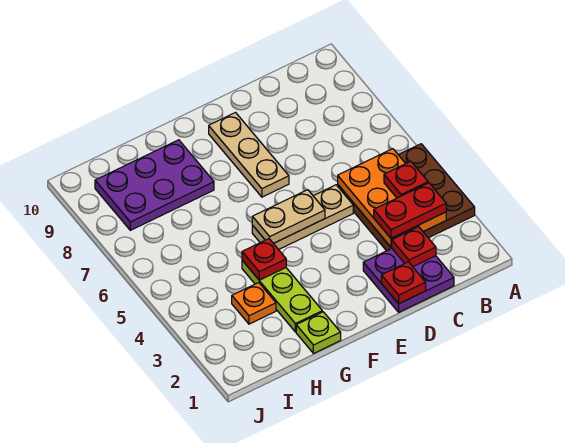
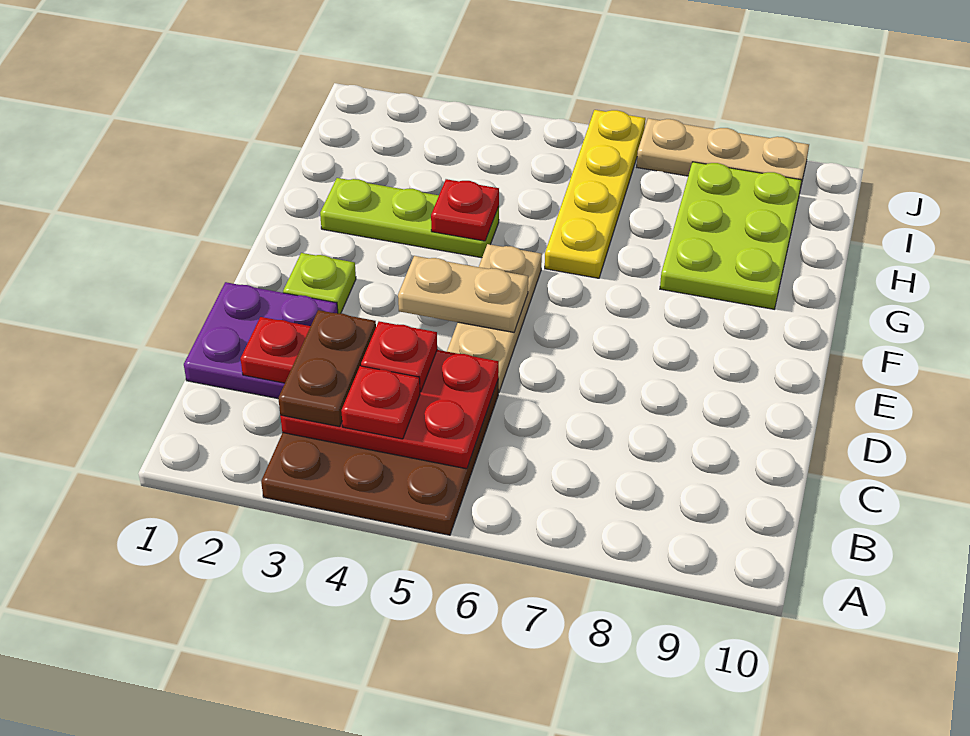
orange plate B3:C5 level 2 -> red plate B3:C5 level 2
red plate B3:C3 level 3 -> brown plate B3:C3 level 3
red plate D1 level 2 -> red plate C4 level 3
tan plate E5:F5 level 2 -> tan plate E4:E5 level 2
tan plate E7:E9 level 1 -> tan plate J7:J9 level 1
lime plate G1 level 1 -> lime plate E2 level 1
none -> yellow plate G6:J6 level 1
purple plate G8:I9 level 1 -> lime plate G8:I9 level 1
orange plate H3 level 1 -> none

